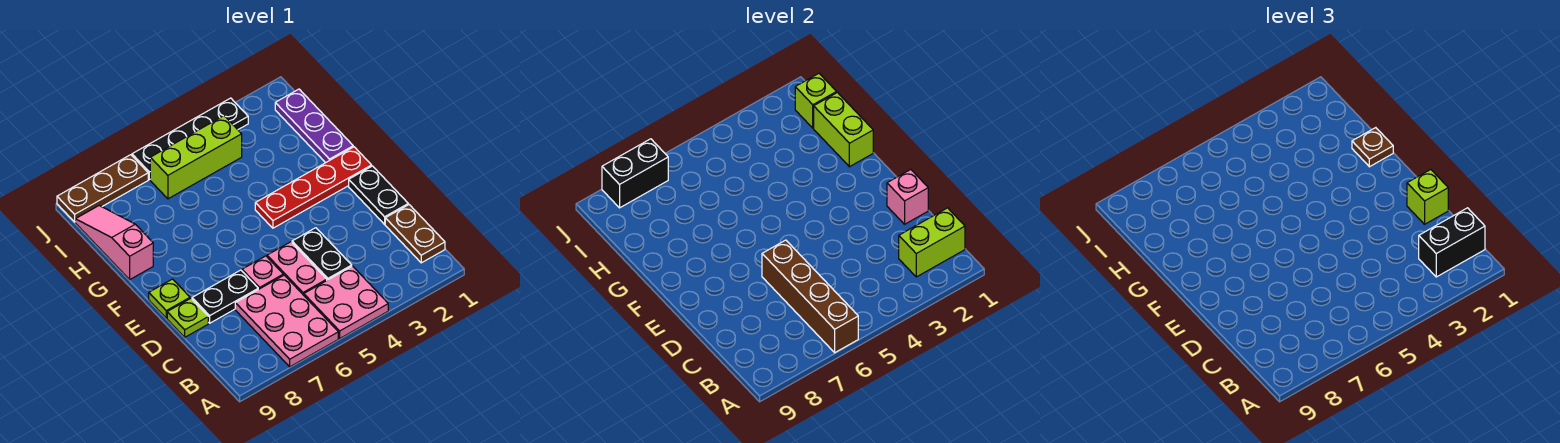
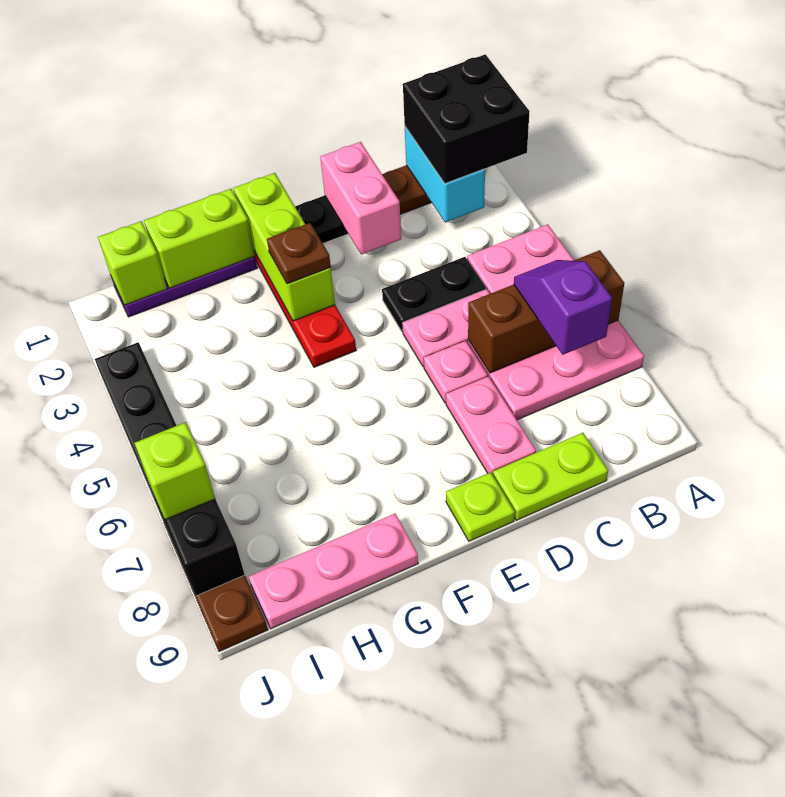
brown brick A6:D6 level 2 -> brown brick A6:C6 level 2
lime brick B1:B2 level 2 -> cyan brick B1:B2 level 2
black brick B1:B2 level 3 -> black brick A1:B2 level 3
none -> purple slope B6:B7 level 3 top 7
pink brick D1 level 2 -> pink brick D1:D2 level 2
lime brick D1 level 3 -> lime brick J7 level 3
black plate D7:D8 level 1 -> pink plate D7:D8 level 1
lime plate D9 level 1 -> lime plate C9:D9 level 1
brown plate G1 level 3 -> brown plate F3 level 3
pink slope G9:I9 level 1 top G -> pink plate G9:I9 level 1
lime brick I4:I6 level 1 -> lime brick F1:F3 level 2

